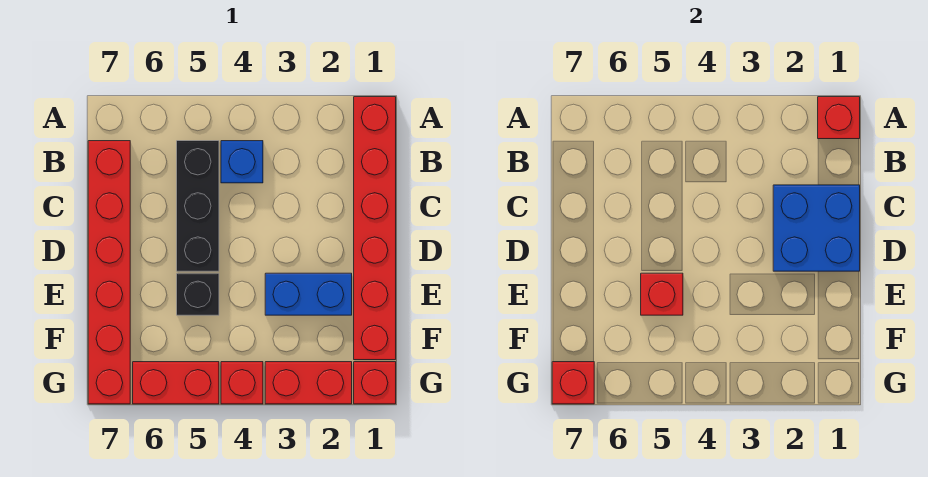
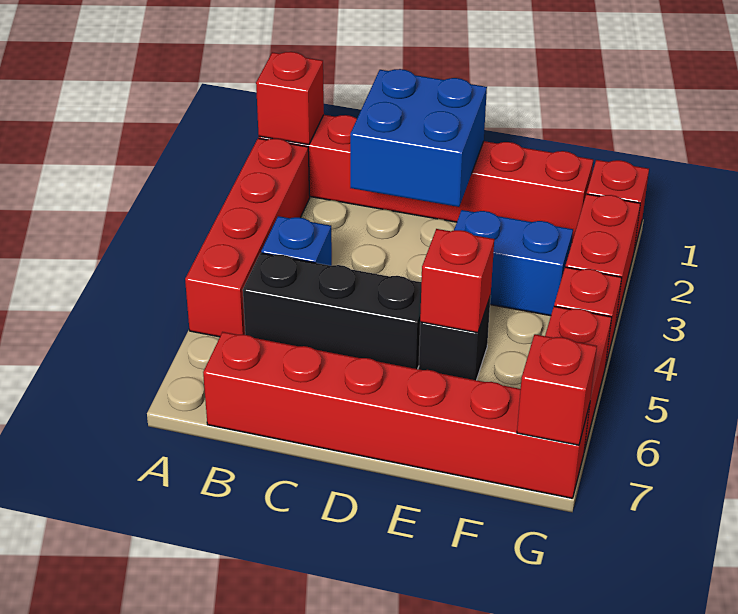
none -> red brick A2:A5 level 1
blue brick E2:E3 level 1 -> blue brick E3:F3 level 1

